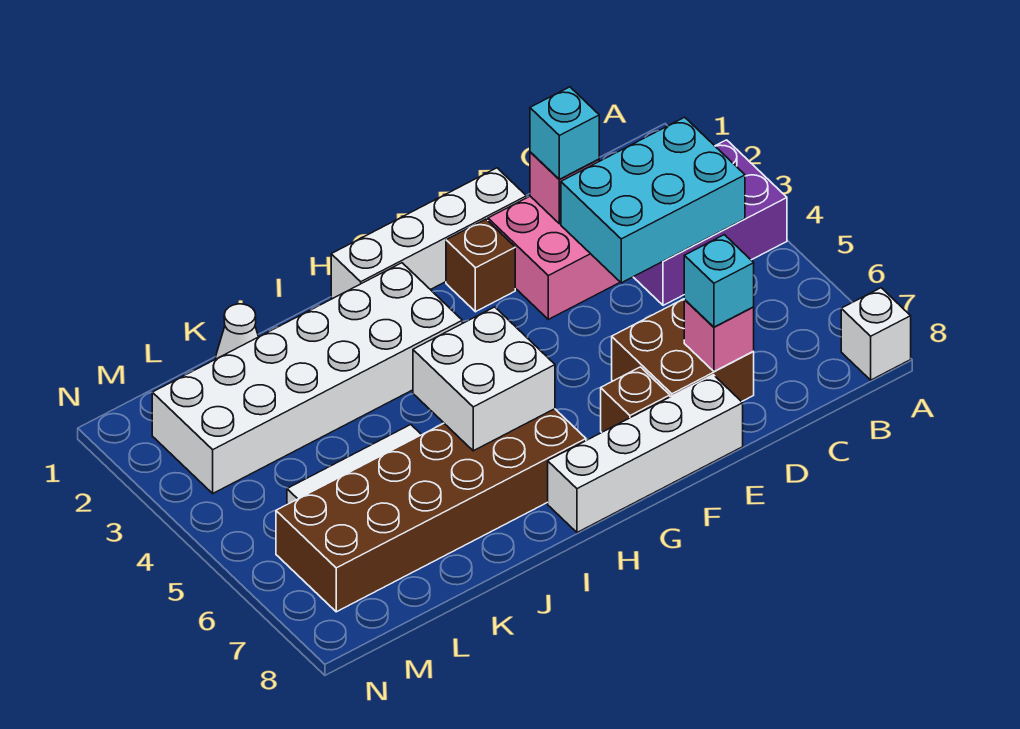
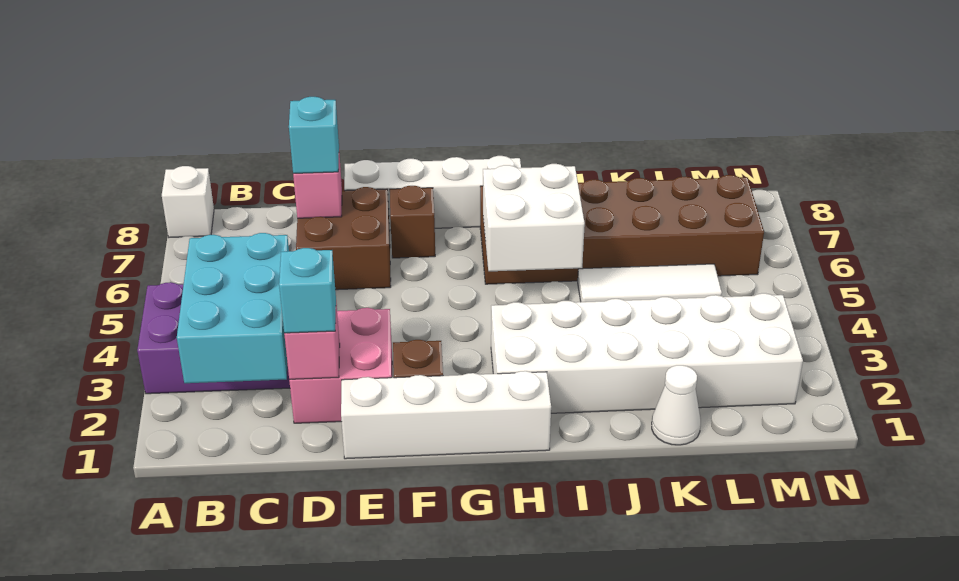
cyan brick B3:D4 level 2 -> cyan brick B2:C4 level 2

